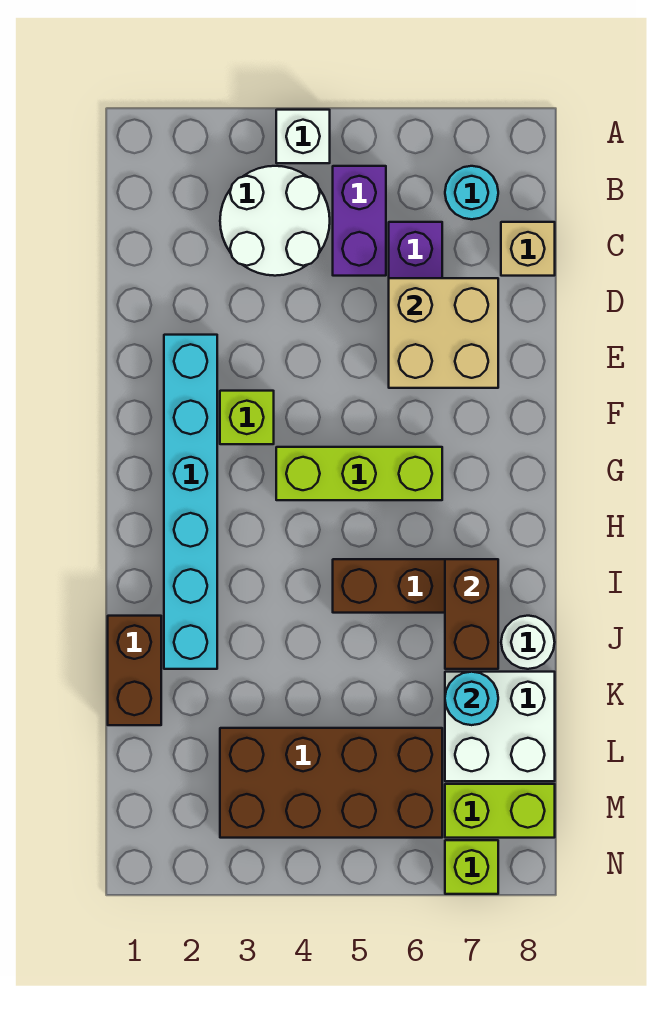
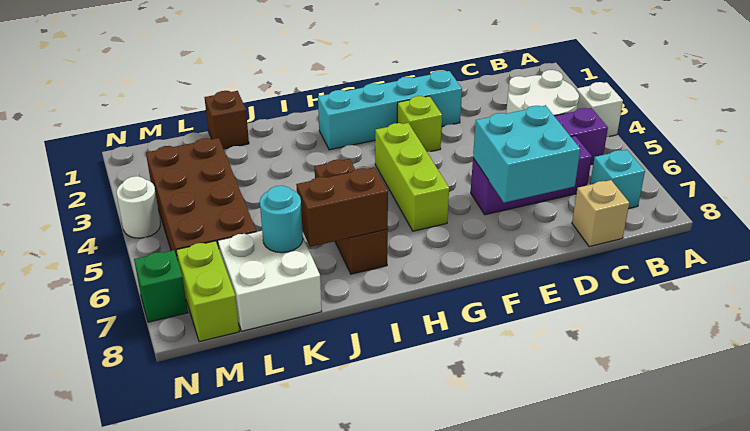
cyan round brick B7 level 1 -> cyan brick B7 level 1
tan brick D6:E7 level 2 -> cyan brick D6:E7 level 2
cyan brick E2:J2 level 1 -> cyan brick E2:H2 level 1
brown brick J1:K1 level 1 -> brown brick K1 level 1
white round brick J8 level 1 -> white round brick N4 level 1
lime brick N7 level 1 -> green brick N7 level 1

